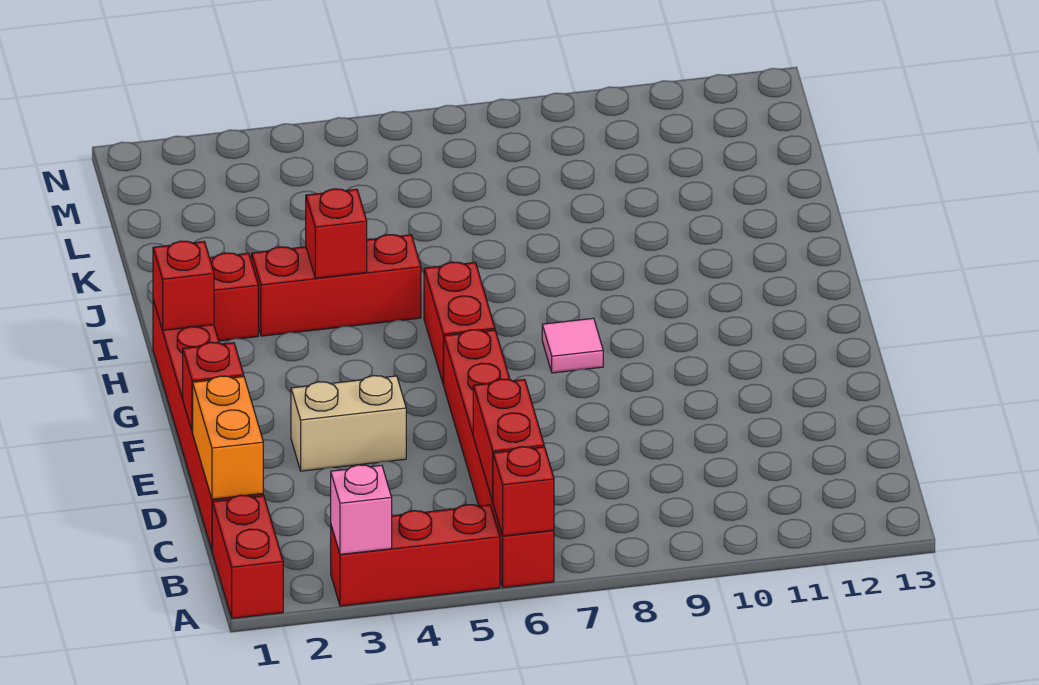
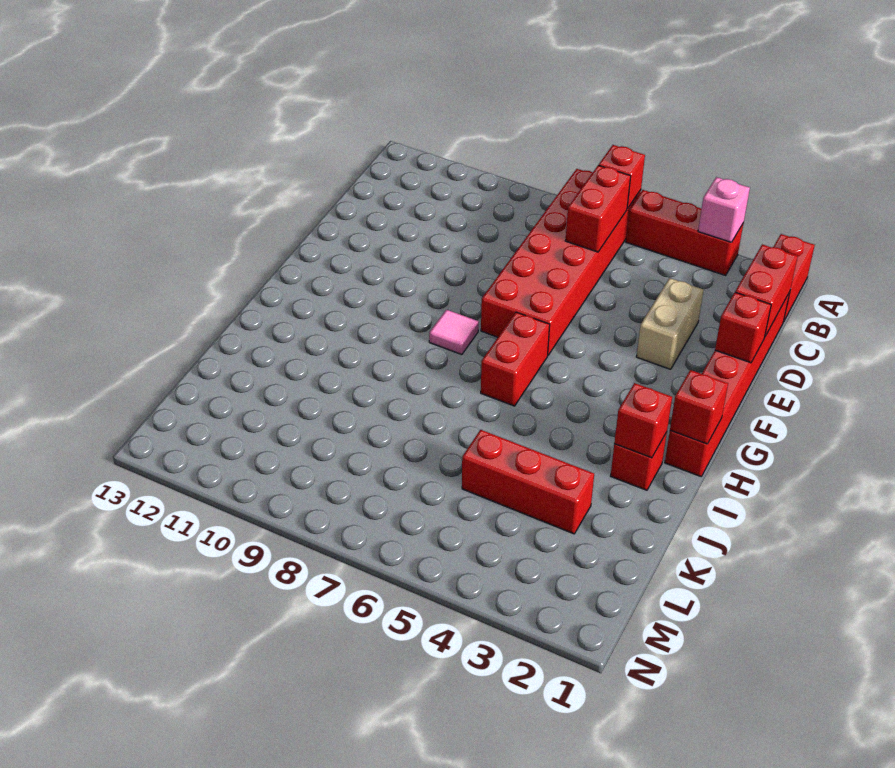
red brick A6:F6 level 1 -> red brick A6:F7 level 1
orange brick C1:D1 level 2 -> red brick C1:D1 level 2
tan brick E3:E4 level 1 -> tan brick D3:E3 level 1
red brick I3:I5 level 1 -> red brick K3:K5 level 1
red brick I4 level 2 -> red brick I2 level 2

